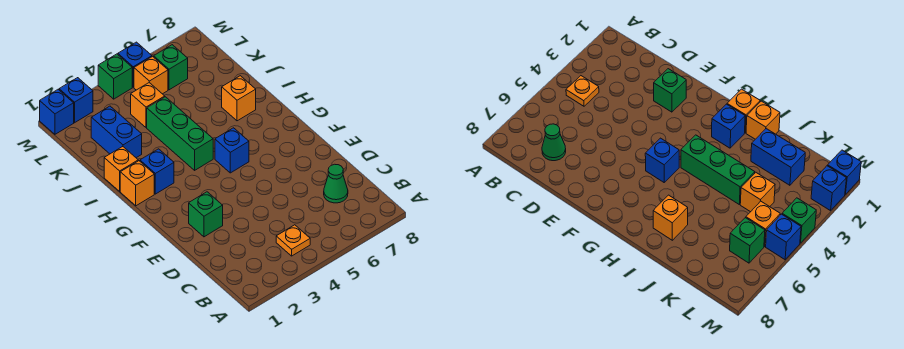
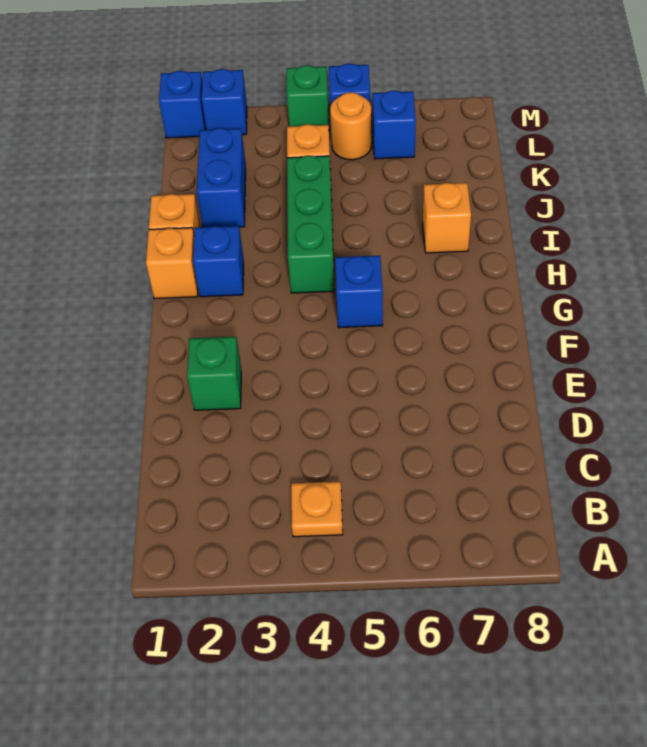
green cone C7 level 1 -> none
orange brick L5 level 1 -> orange round brick L5 level 1
green brick L6 level 1 -> blue brick L6 level 1

